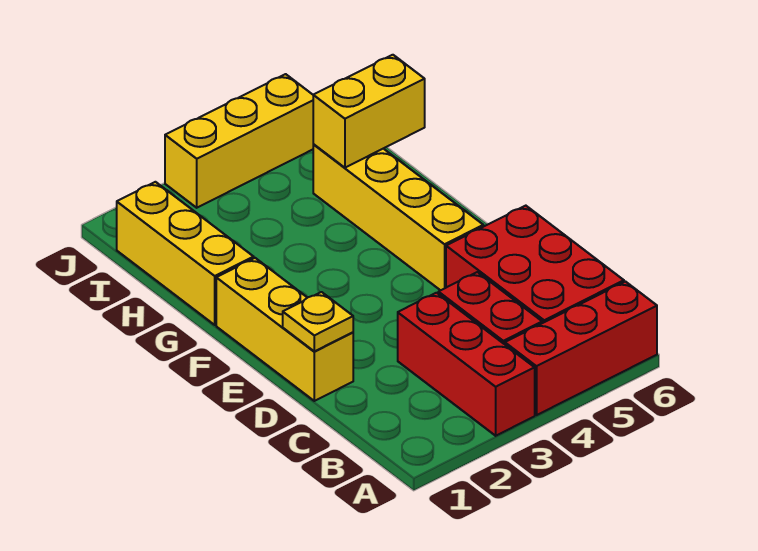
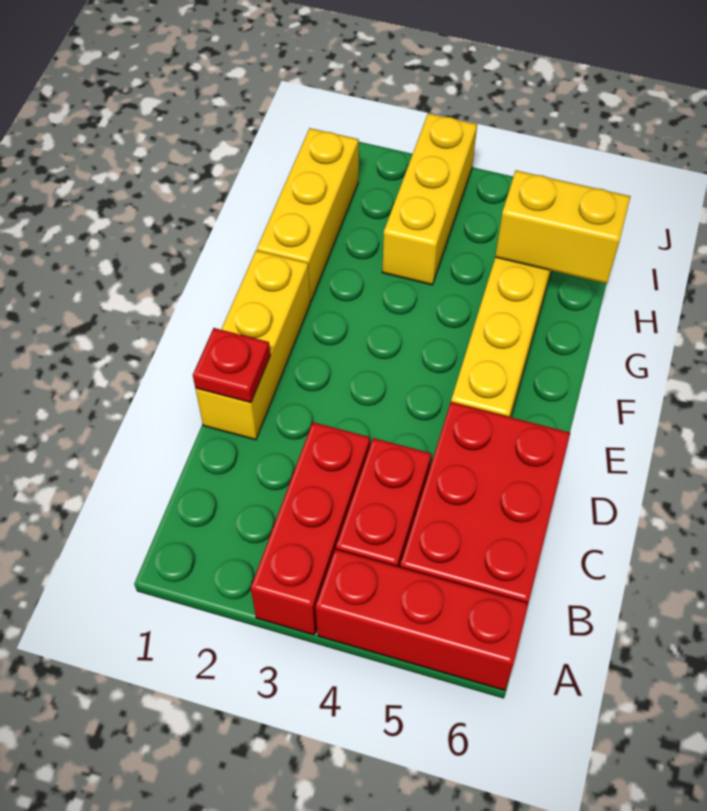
yellow plate D1 level 2 -> red plate D1 level 2
yellow brick J3:J5 level 1 -> yellow brick H3:J3 level 1

